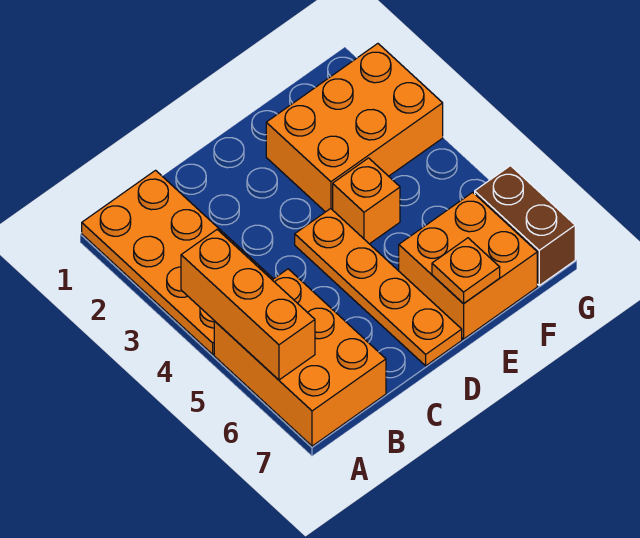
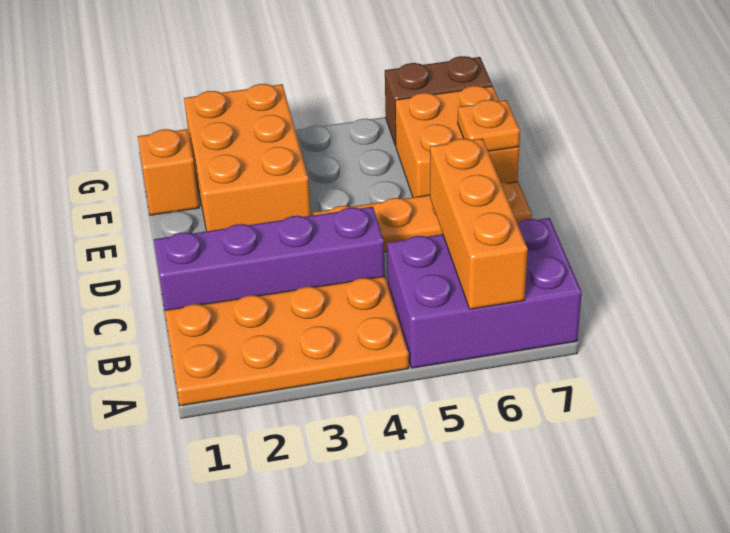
orange brick A4:A6 level 2 -> orange brick A6:C6 level 2
orange brick A5:B7 level 1 -> purple brick A5:B7 level 1
none -> purple brick C1:C4 level 1
orange brick E4 level 1 -> orange brick F1 level 1

